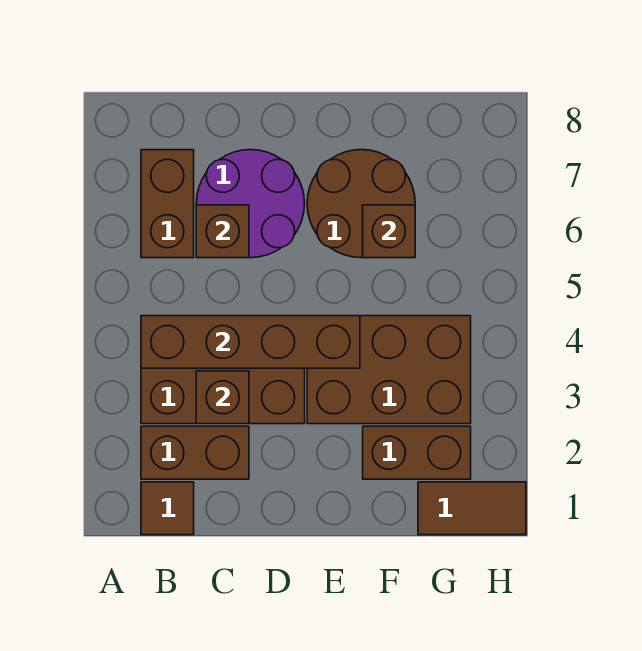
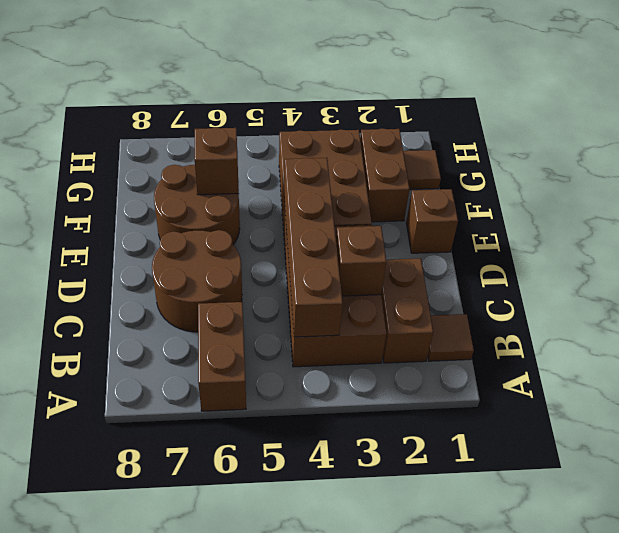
brown brick B6:B7 level 1 -> brown brick A6:B6 level 1
purple round brick C6:D7 level 1 -> brown round brick C6:D7 level 1
brown brick C6 level 2 -> brown brick E1 level 1
brown tile G1:H1 level 1 -> brown tile G1 level 1

